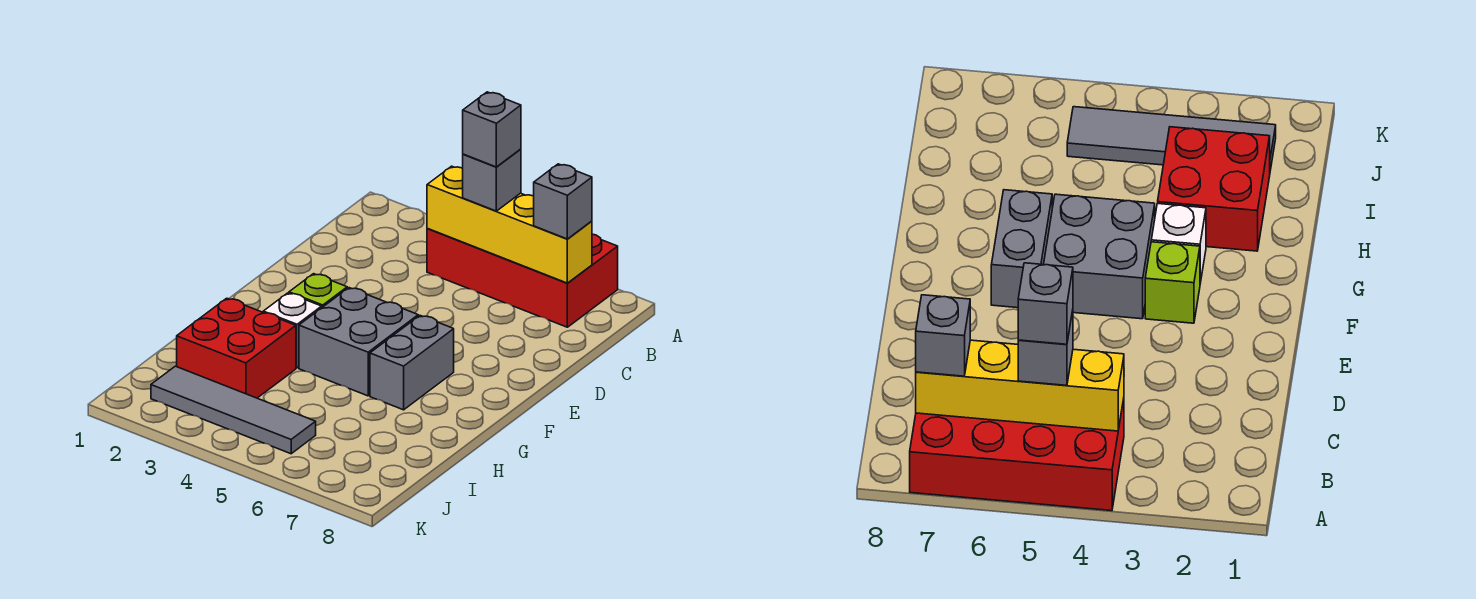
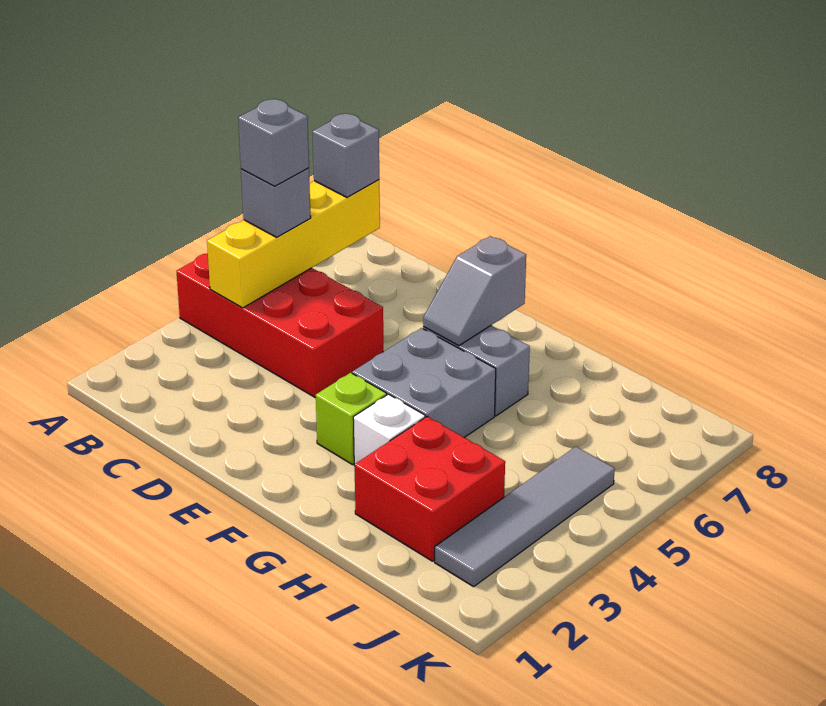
red brick A4:B7 level 1 -> red brick A4:D5 level 1
none -> grey slope F6:F7 level 2 top 7

